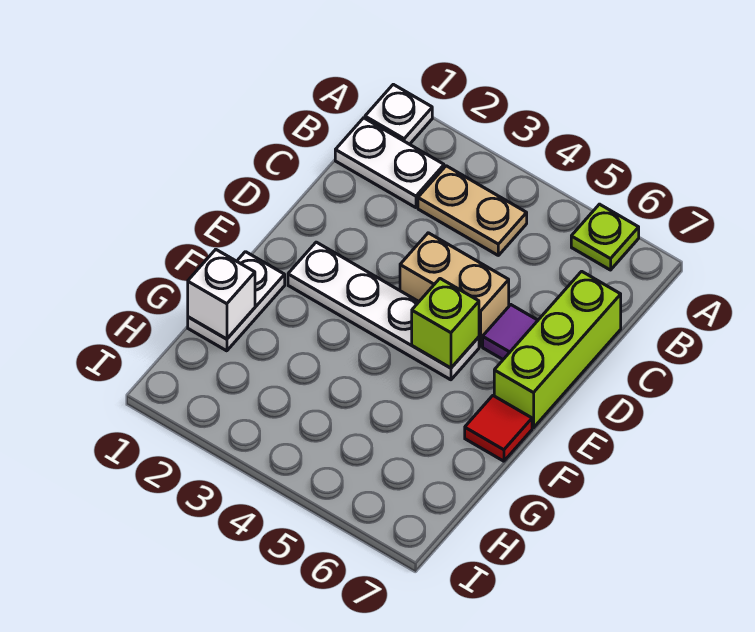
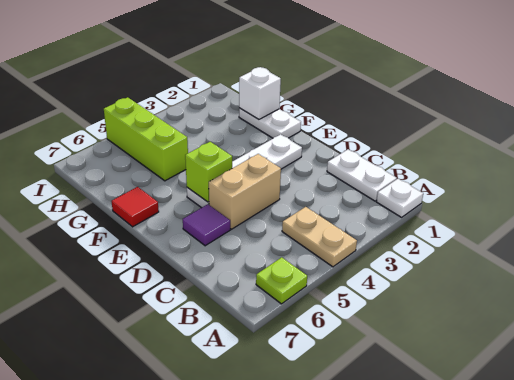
white plate B1:B2 level 1 -> white plate B1:C1 level 1
tan plate B3:B4 level 1 -> tan plate A4:B4 level 1
lime brick C7:E7 level 1 -> lime brick G5:I5 level 1

